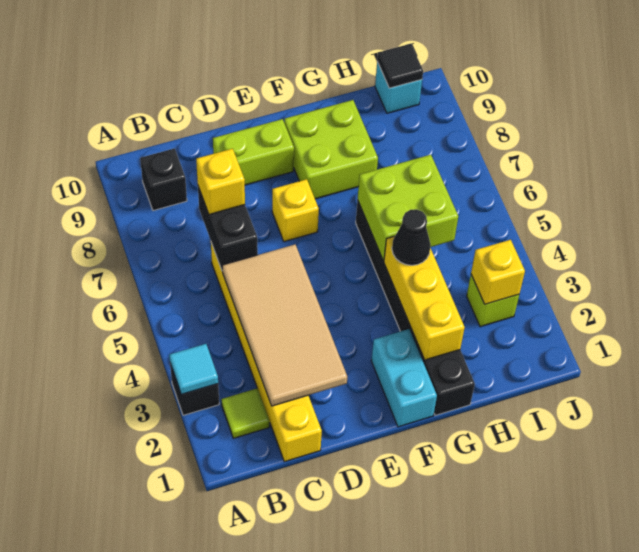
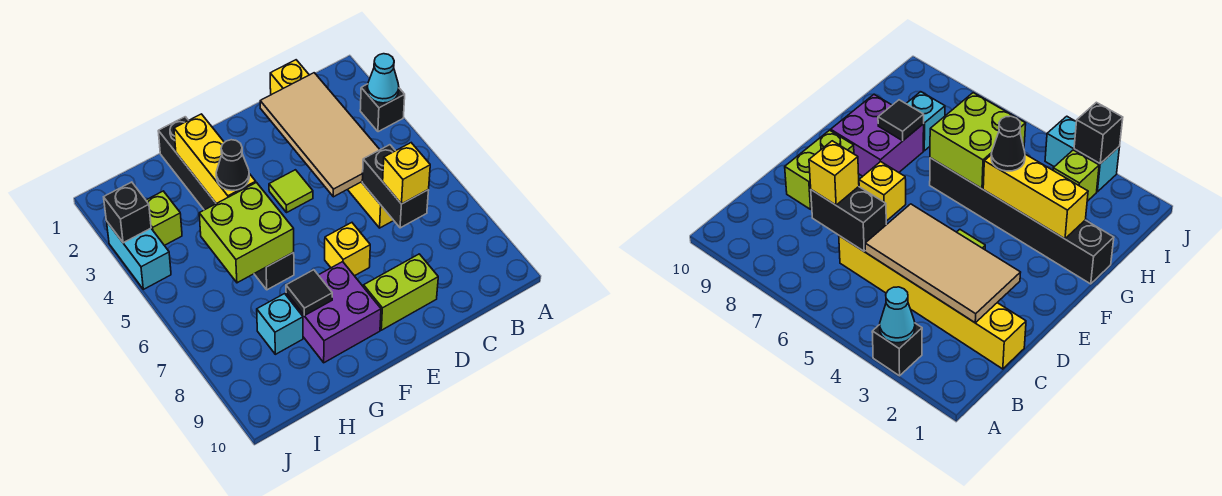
cyan tile A3 level 2 -> cyan cone A3 level 2
lime tile B2 level 1 -> lime tile E4 level 1
black brick B9 level 1 -> black brick J3 level 2
cyan brick F1:F2 level 1 -> cyan brick J3:J4 level 1
lime brick F8:G9 level 1 -> purple brick F8:G9 level 1
yellow brick I3 level 2 -> none
cyan brick I10 level 1 -> cyan brick H8 level 1
black tile I10 level 2 -> black tile G8 level 2

